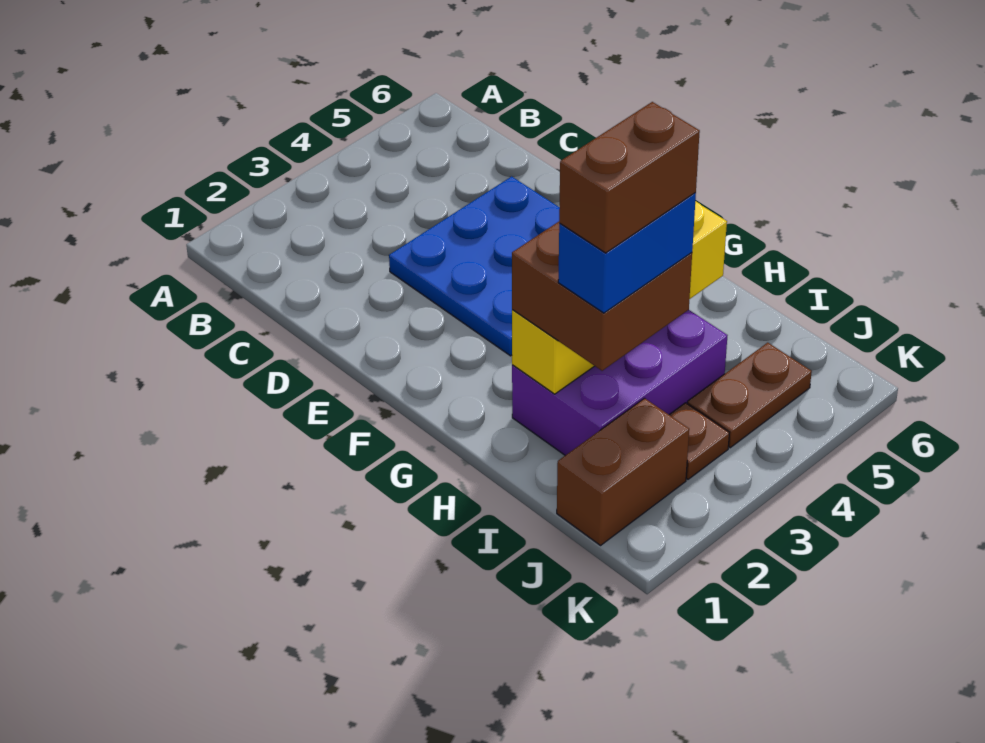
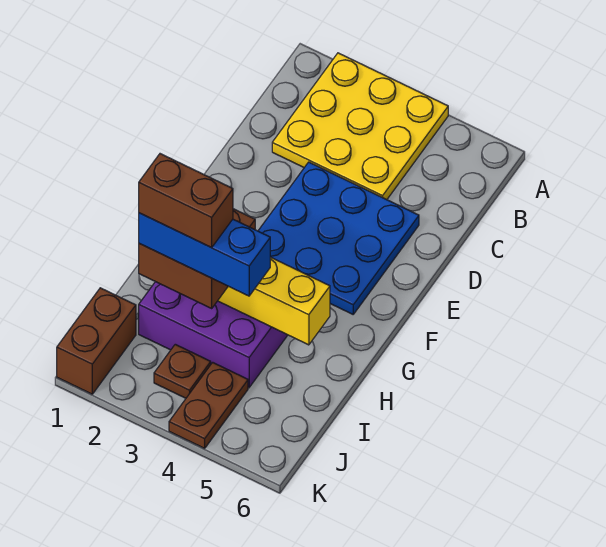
none -> yellow plate A2:C4 level 1
blue brick I2:I3 level 4 -> blue brick I2:I4 level 4
brown brick J1:J2 level 1 -> brown brick J1:K1 level 1
brown plate J4:J5 level 1 -> brown plate J4:K4 level 1

